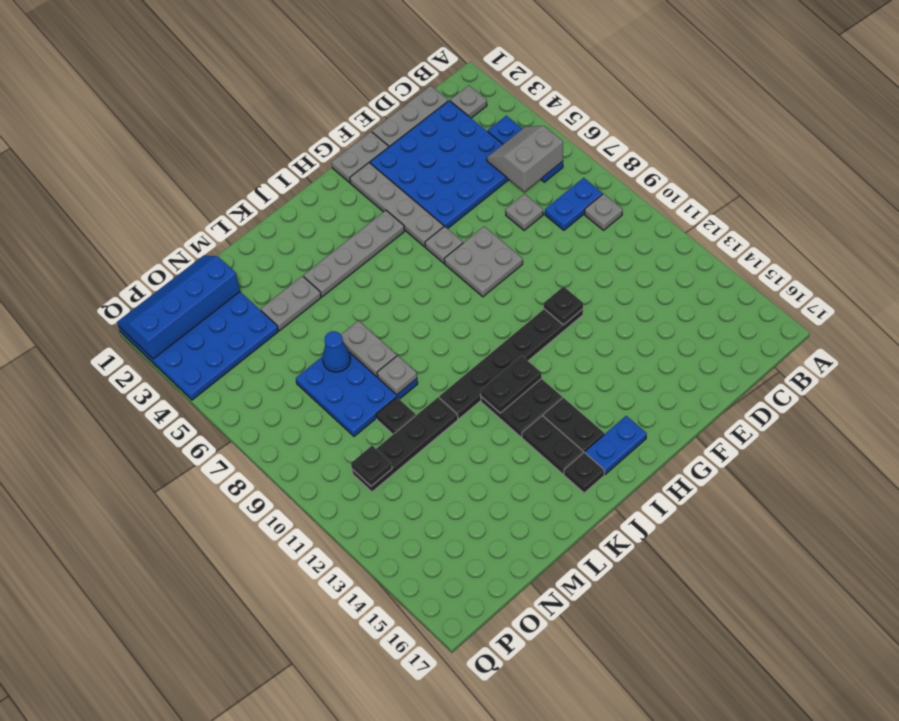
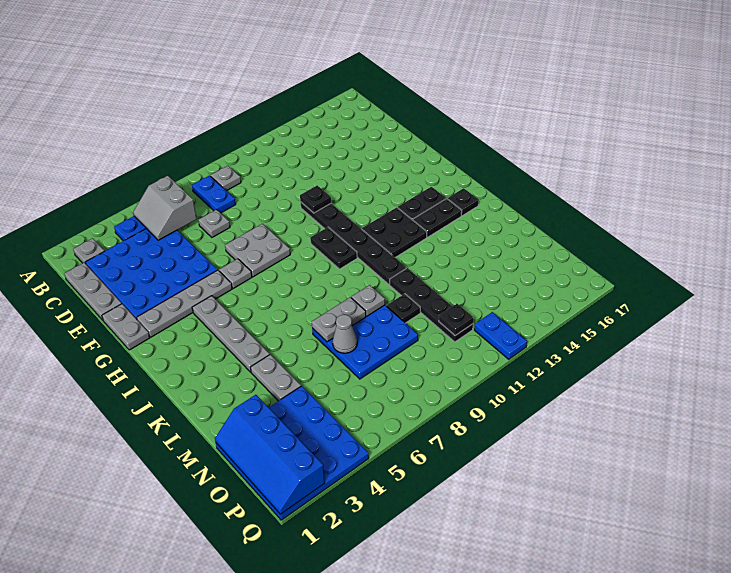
blue plate H16:I16 level 1 -> blue plate P12:Q12 level 1
black plate I12:J12 level 2 -> black plate H10:I10 level 1
blue cone M7 level 2 -> grey cone M7 level 2

